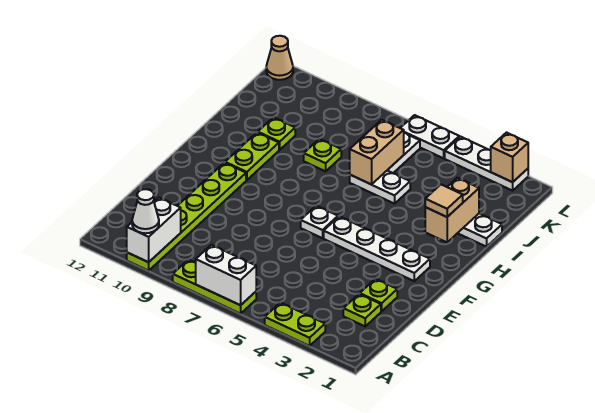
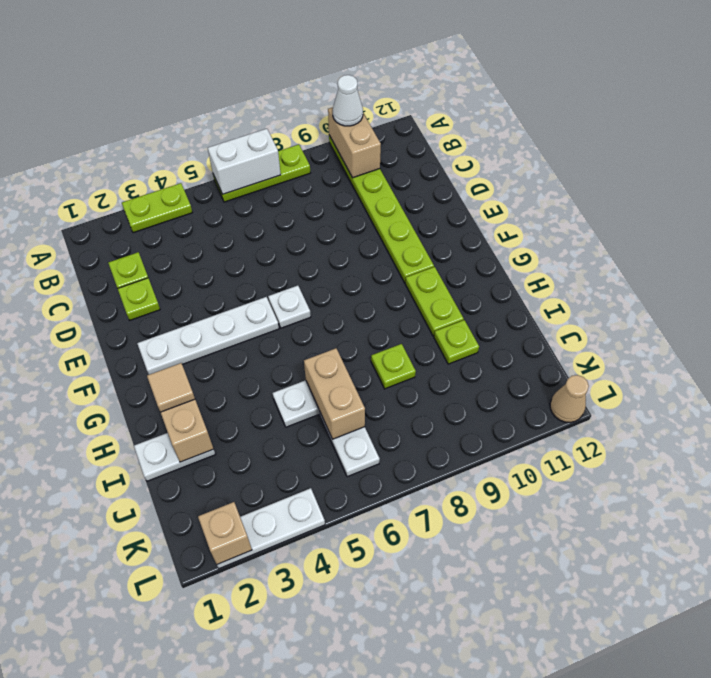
white brick A10:B10 level 2 -> tan brick A10:B10 level 2
white plate L5:L6 level 1 -> none

